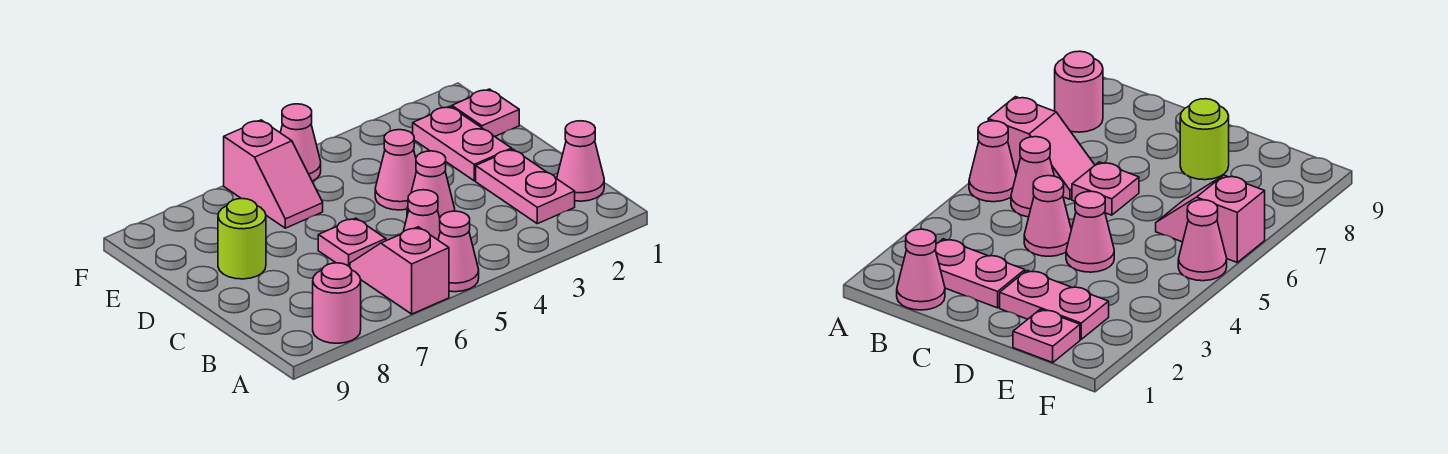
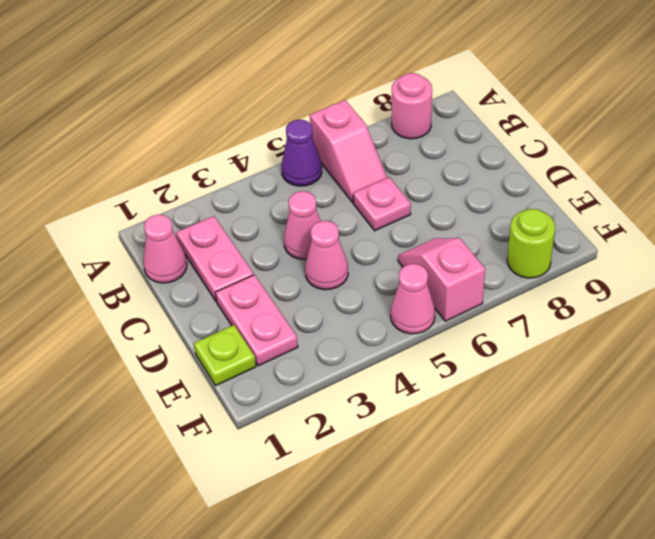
pink cone A5 level 1 -> purple cone A5 level 1
pink cone B5 level 1 -> none
lime round brick D8 level 1 -> lime round brick F8 level 1
pink plate E1 level 1 -> lime plate E1 level 1

